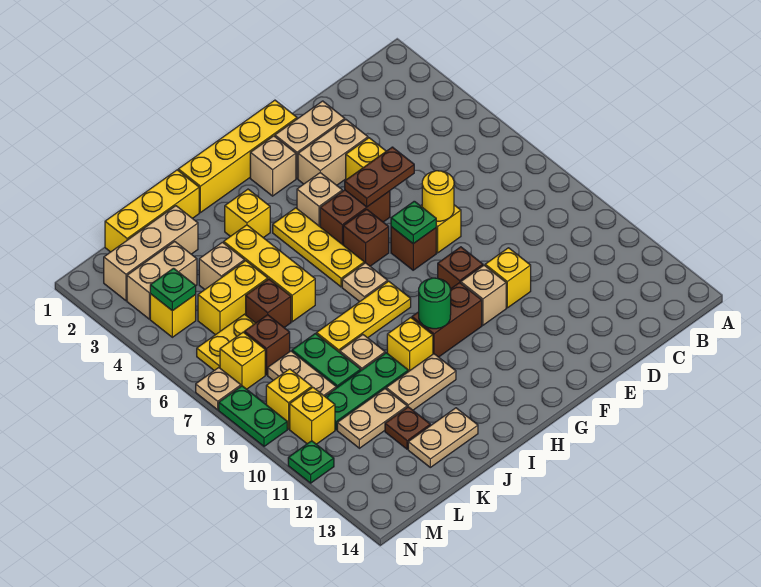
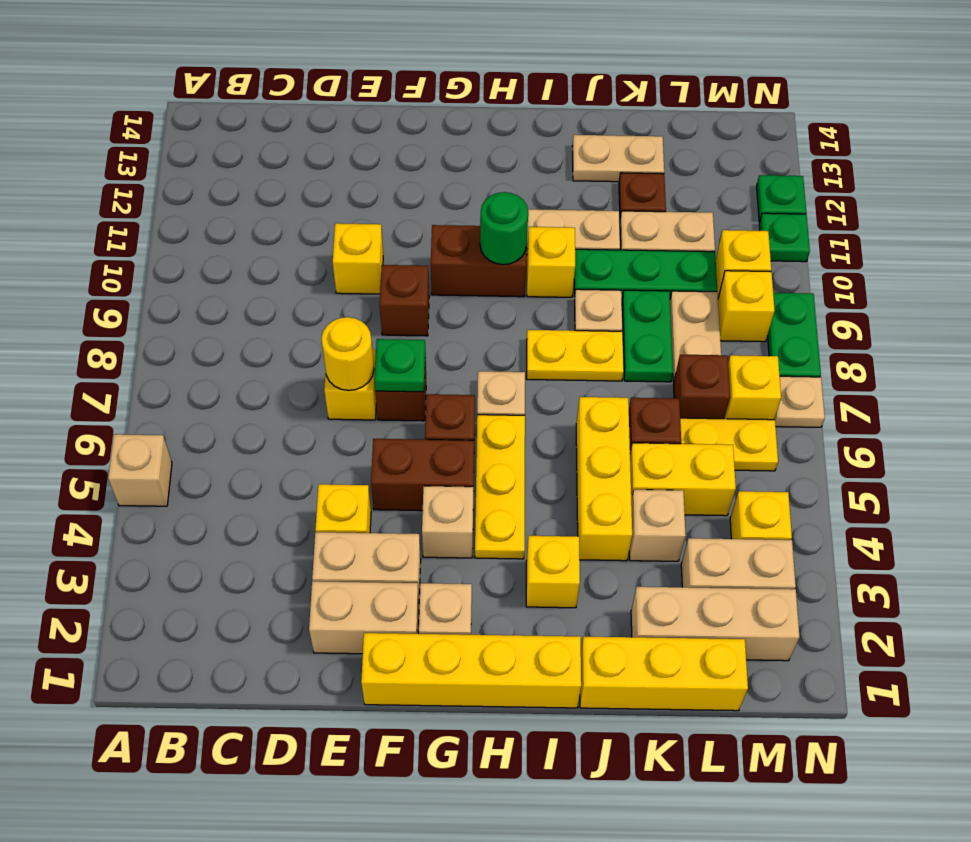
brown plate E5:F5 level 2 -> none
tan brick F10 level 1 -> tan brick A5 level 1
yellow plate H8:J8 level 1 -> yellow plate I8:J8 level 1
green plate M4 level 2 -> green plate N12 level 1

